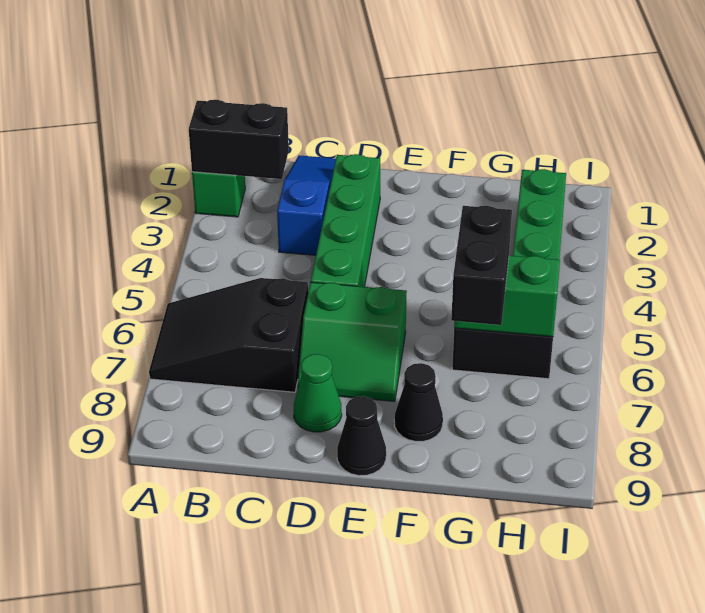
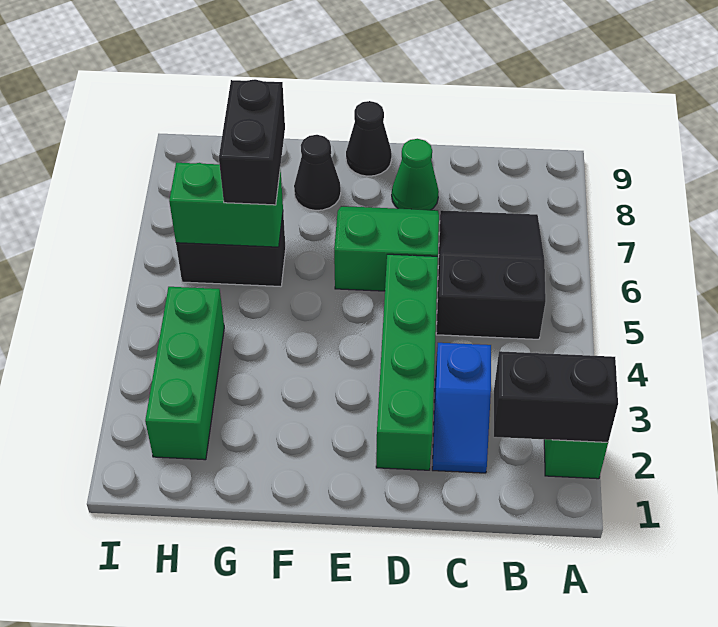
black slope A6:C7 level 1 top C -> black slope B5:C7 level 1 top 5
blue slope C1:C3 level 1 top 3 -> blue slope C2:C3 level 1 top 3

